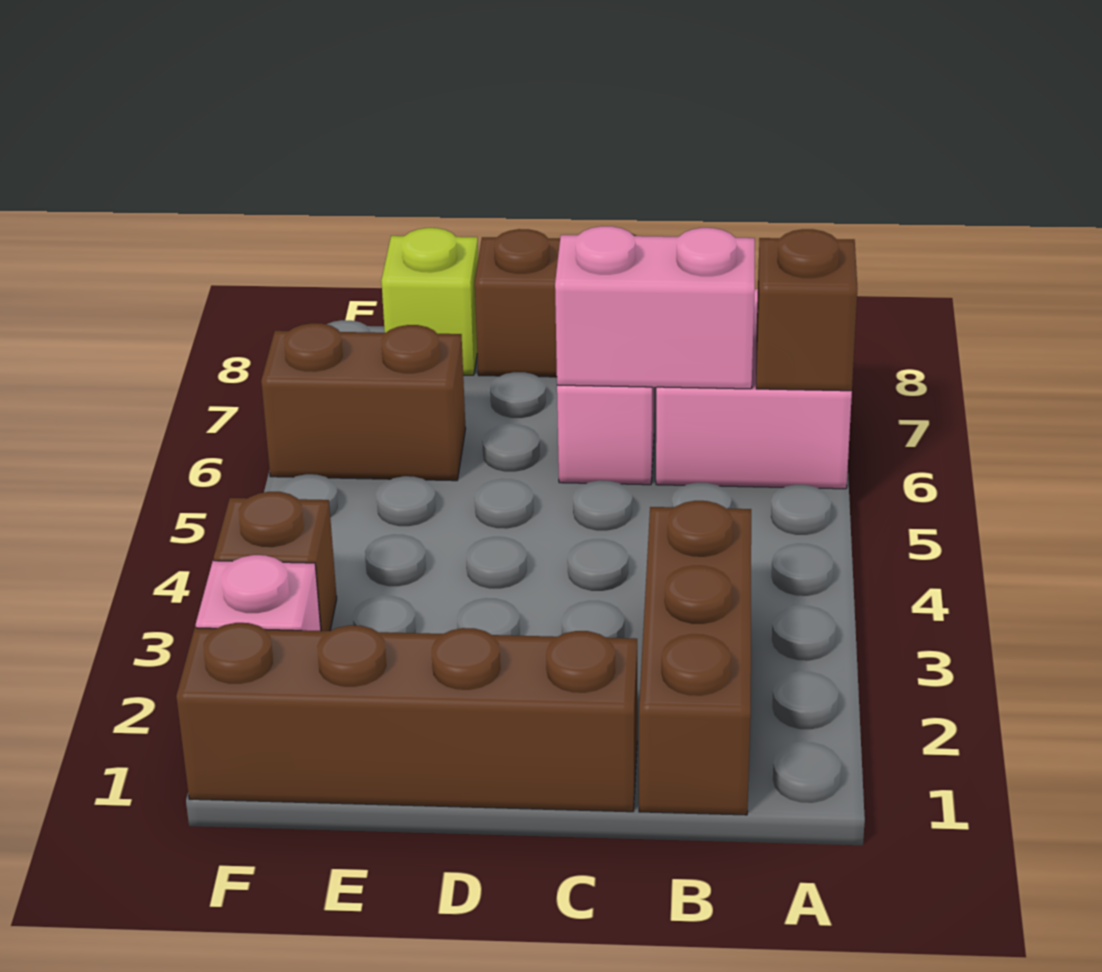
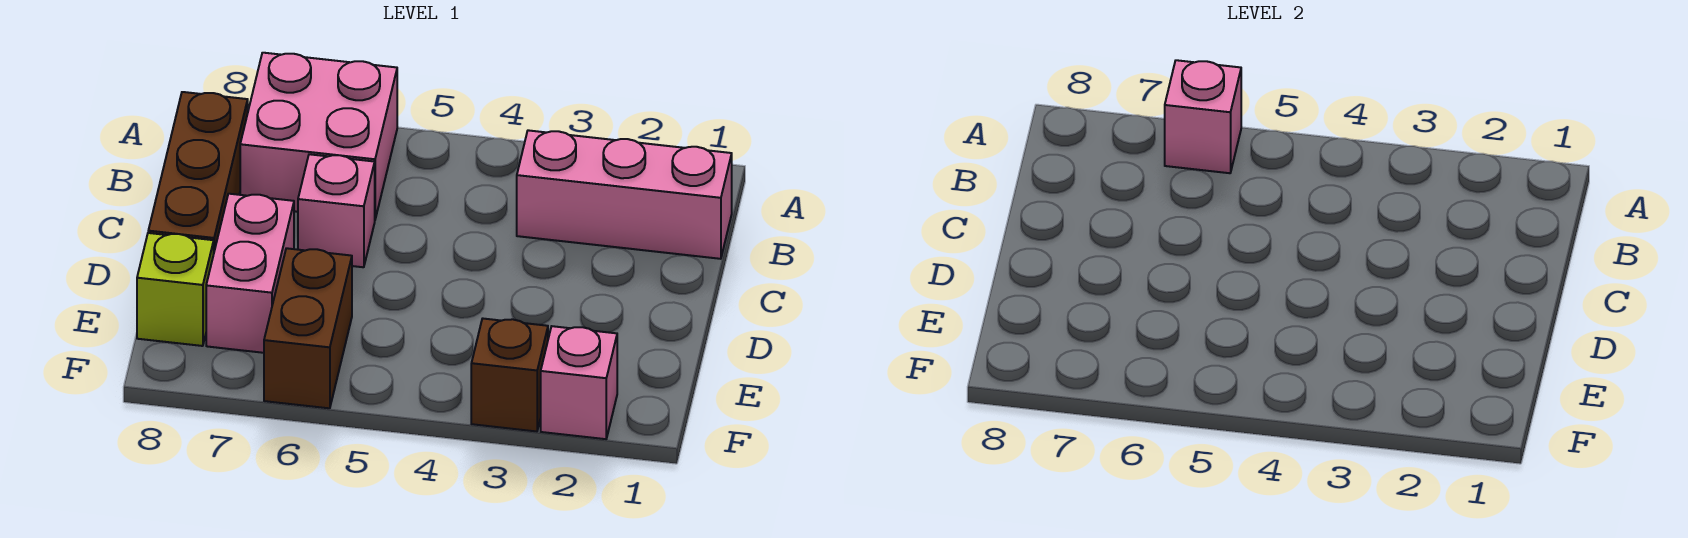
brown brick A6 level 2 -> pink brick A6 level 2
brown brick B1:B3 level 1 -> pink brick B1:B3 level 1
pink brick B6:C6 level 2 -> pink brick D7:E7 level 1
brown brick C1:F1 level 1 -> none

